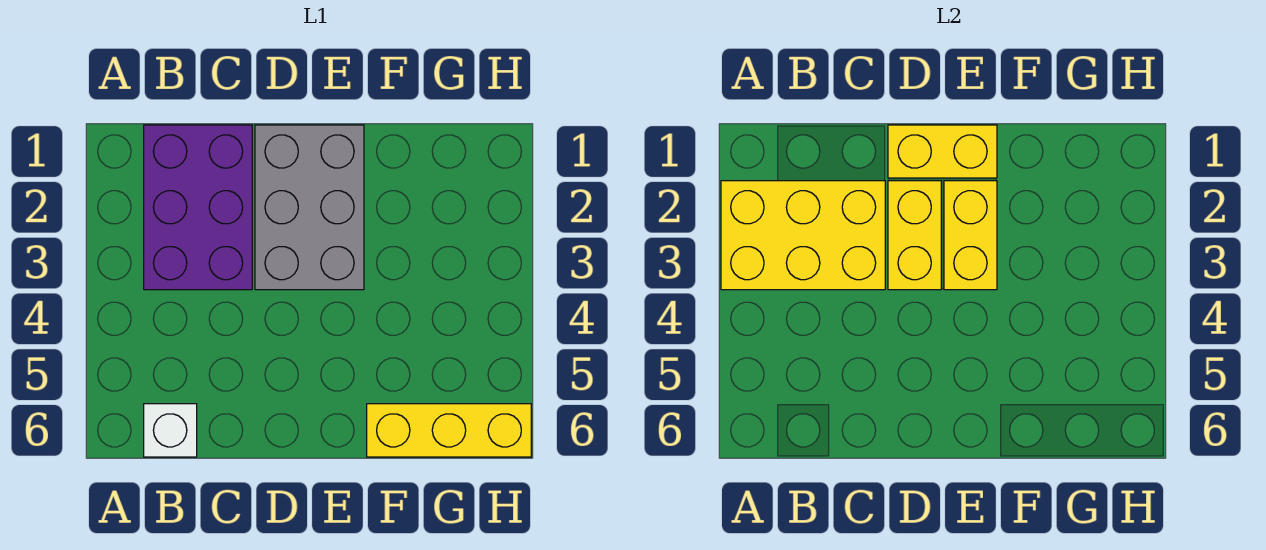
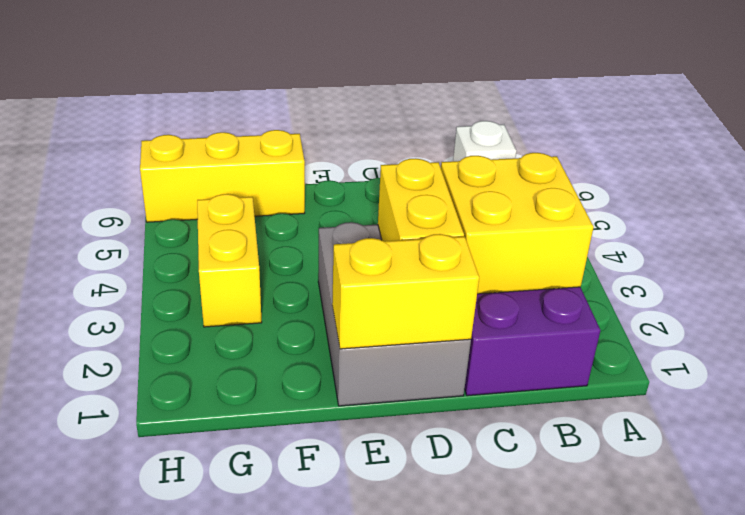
yellow brick A2:C3 level 2 -> yellow brick B2:C3 level 2
yellow brick E2:E3 level 2 -> yellow brick G3:G4 level 1

